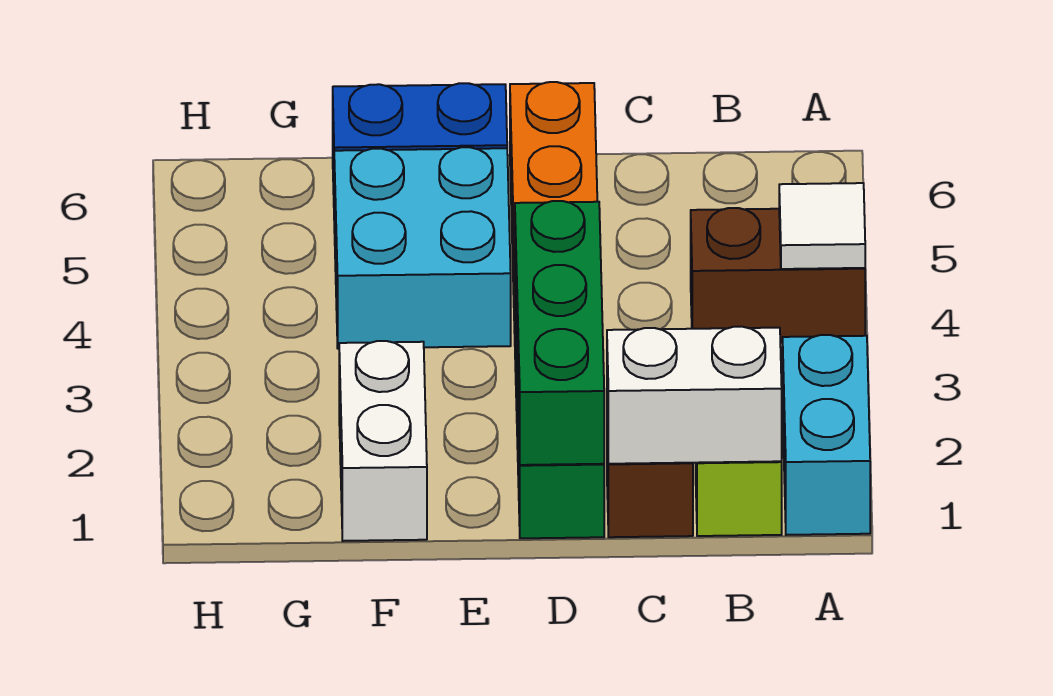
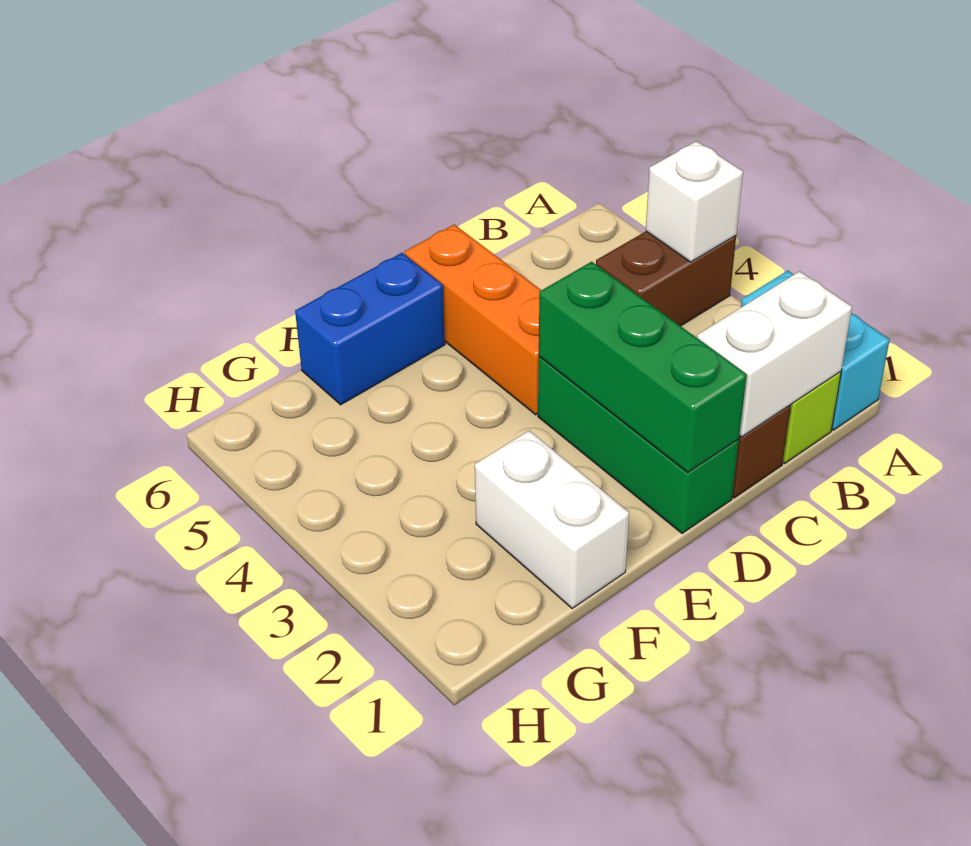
white tile A4 level 2 -> white brick A4 level 2
cyan brick E4:F5 level 1 -> none

